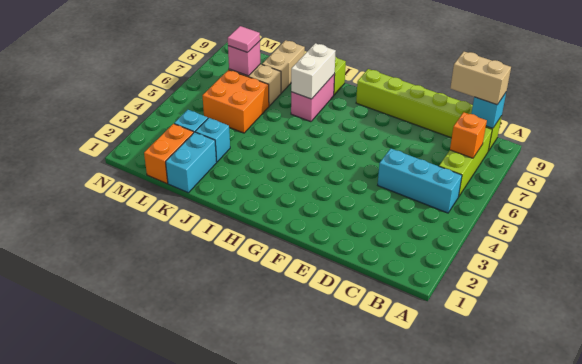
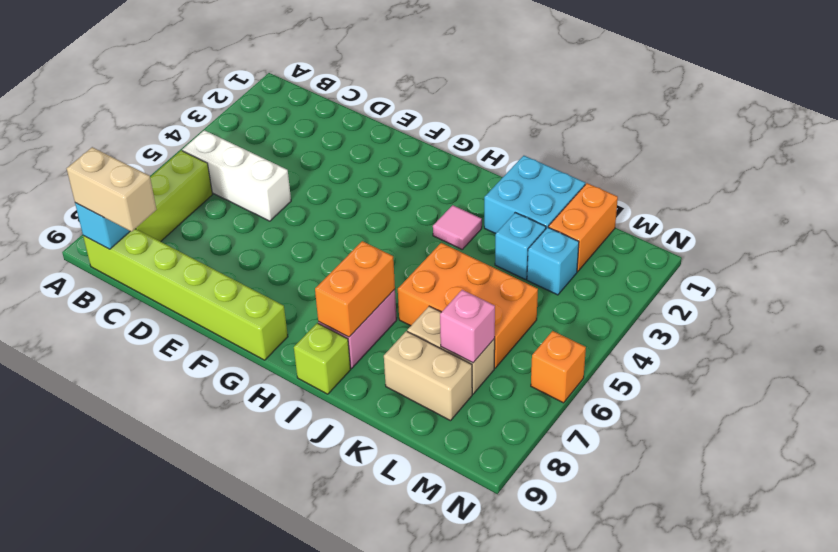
cyan brick B5:D5 level 1 -> white brick B5:D5 level 1
orange brick B7 level 2 -> orange brick N6 level 1
white brick I7:I8 level 2 -> orange brick I7:I8 level 2
cyan brick K1:K2 level 1 -> cyan brick J1:K2 level 1
orange brick K5:L6 level 1 -> orange brick J5:L6 level 1
tan brick K8:K9 level 1 -> tan brick K8:L8 level 1
pink tile L7 level 3 -> pink tile I3 level 1

